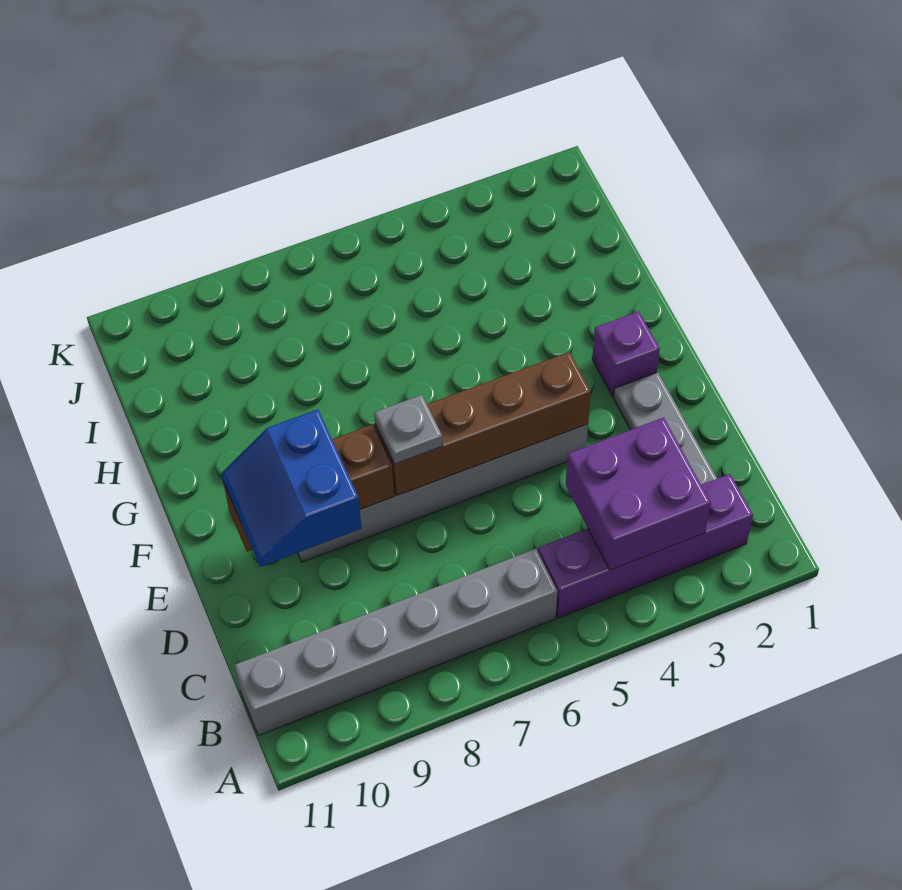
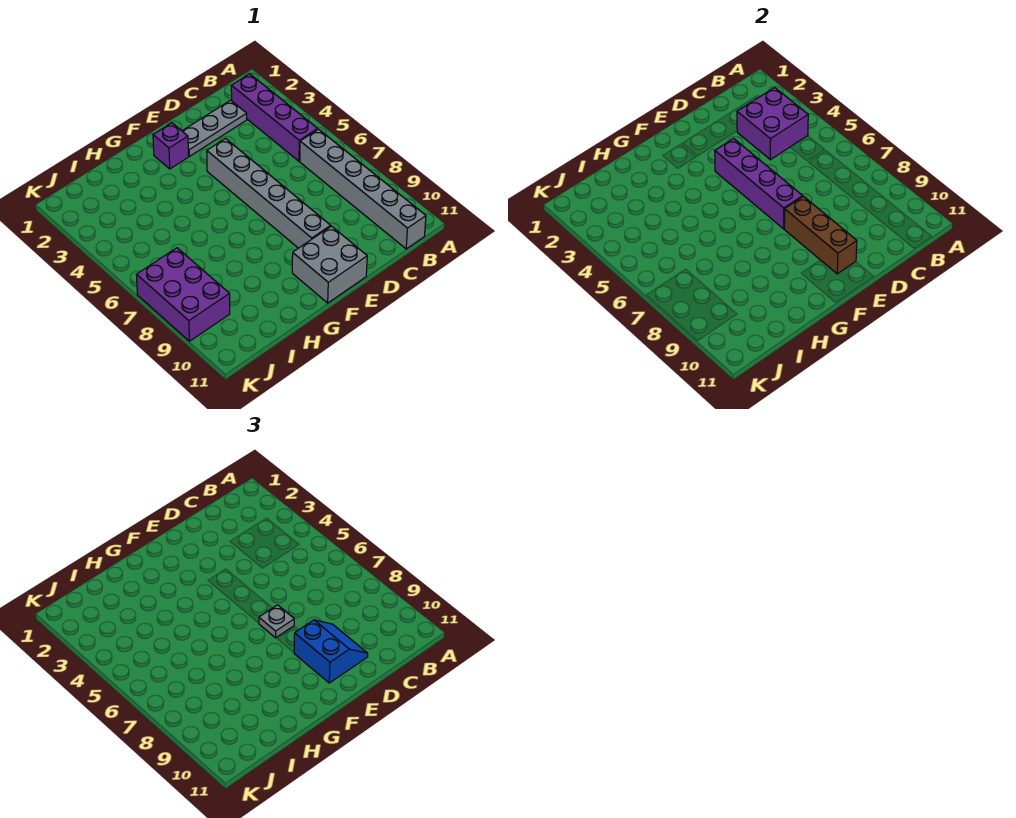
blue slope D9:E10 level 3 top 9 -> blue slope D9:E10 level 3 top E
brown brick E4:E7 level 2 -> purple brick E4:E7 level 2
none -> grey brick E10:F11 level 1
none -> purple brick J7:K9 level 1

